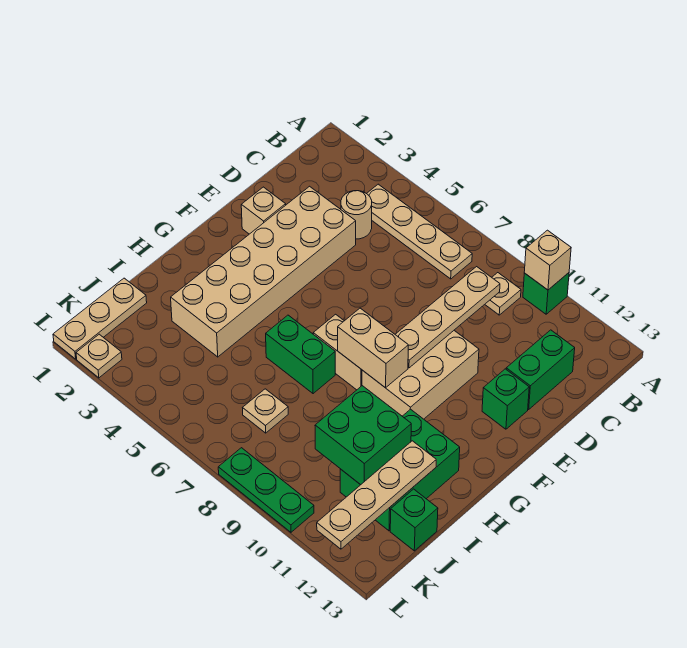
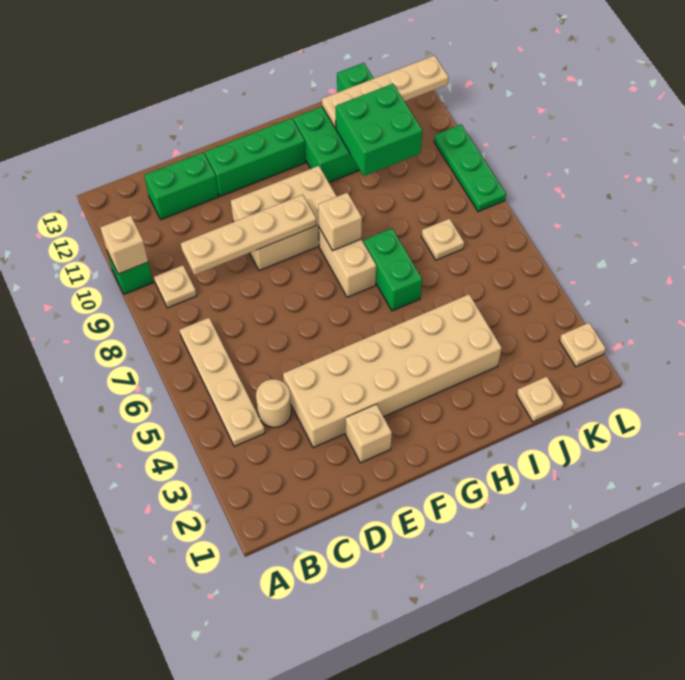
green brick E12 level 1 -> green brick E12:G12 level 1
tan brick G8:G9 level 2 -> tan brick G8 level 2
tan plate J1:L1 level 1 -> tan plate J1 level 1

